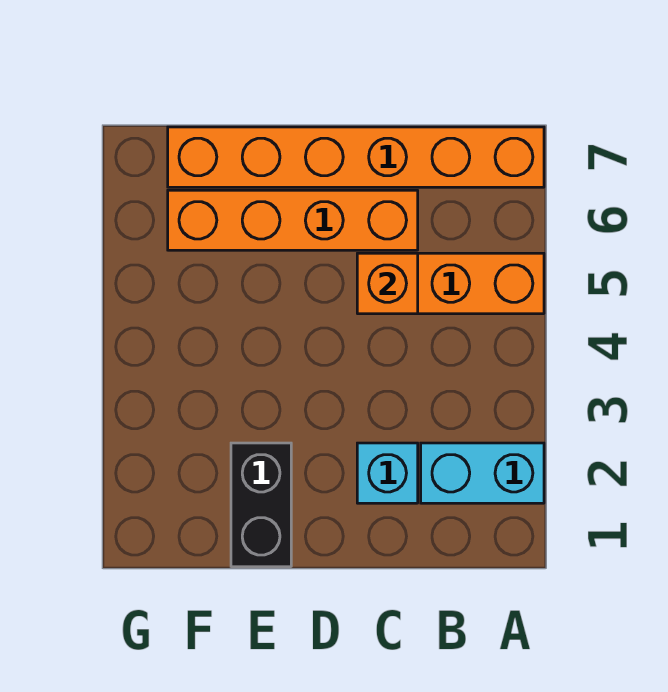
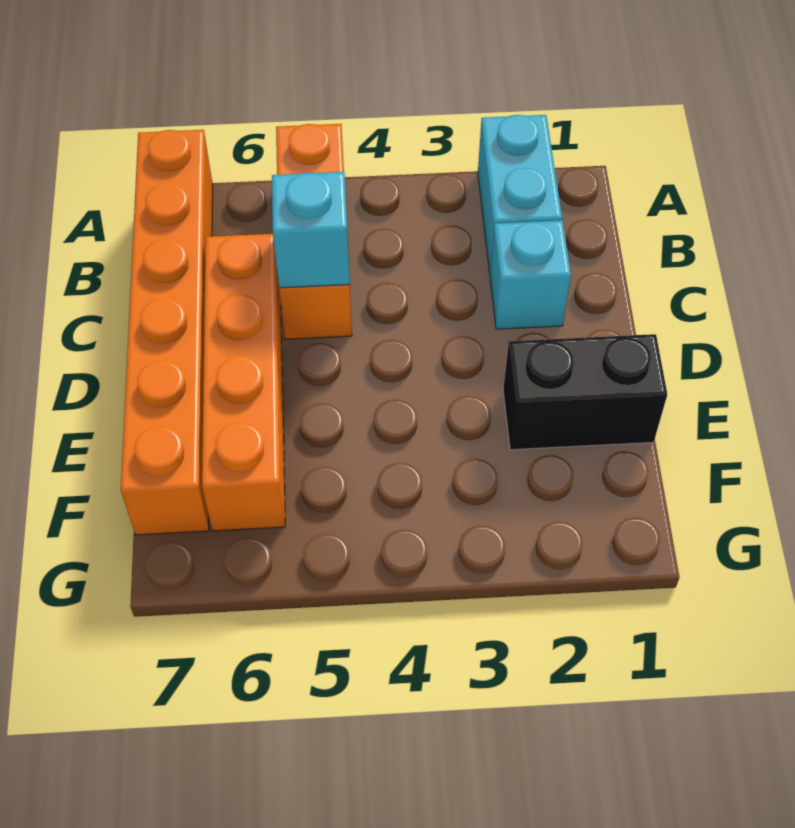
orange brick C5 level 2 -> cyan brick C5 level 2

